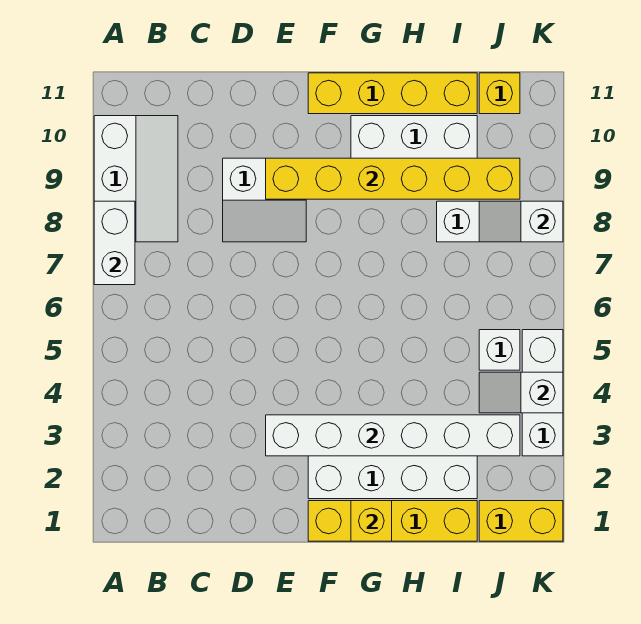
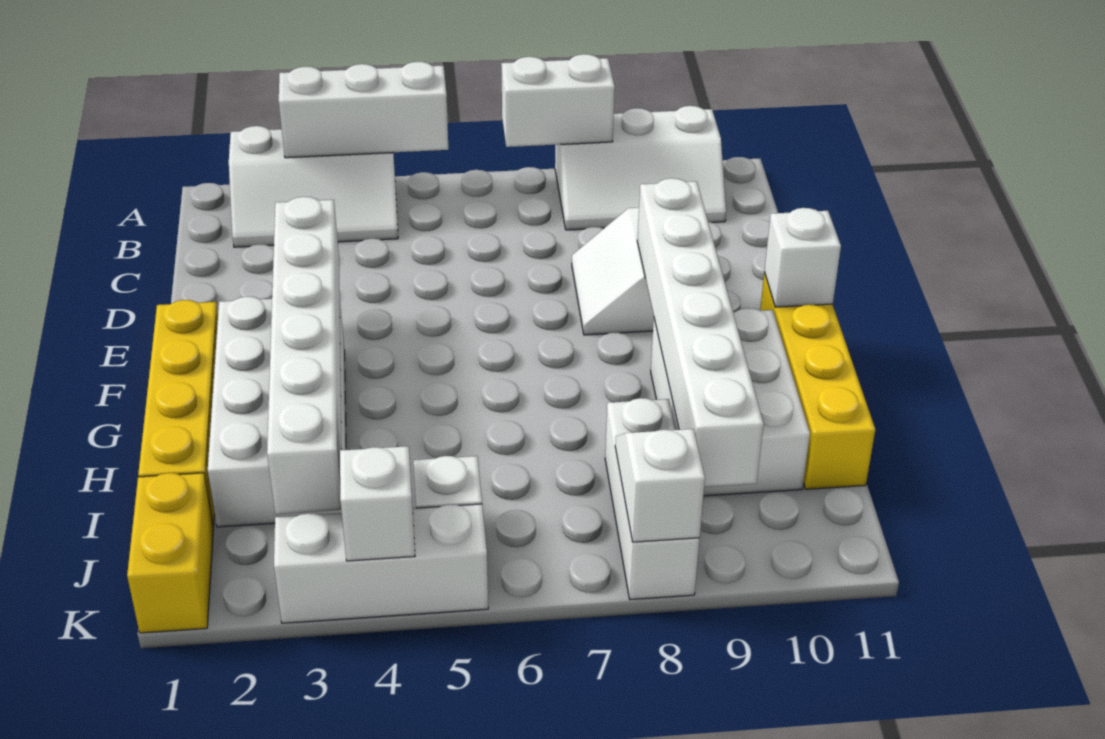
none -> white slope A2:B4 level 1 top A
none -> white brick A3:A5 level 2
yellow brick E9:J9 level 2 -> white brick E9:J9 level 2
none -> white brick F11 level 2
yellow brick G1 level 2 -> none
yellow brick J11 level 1 -> none

